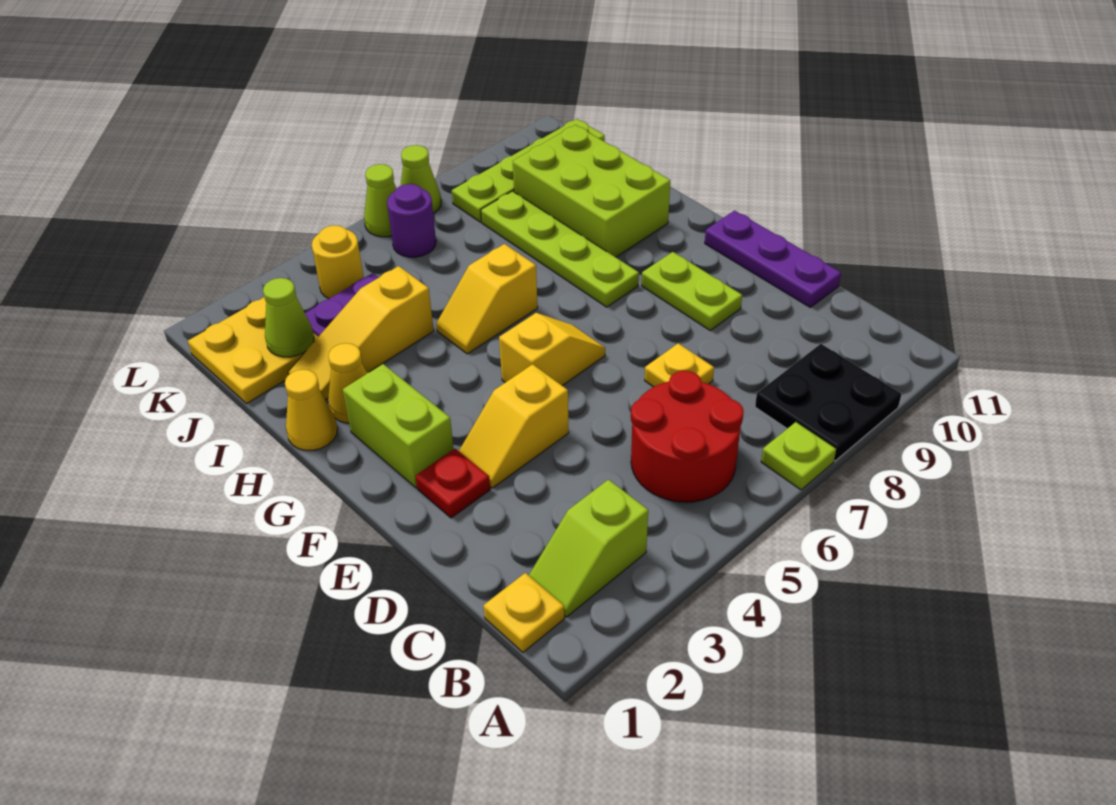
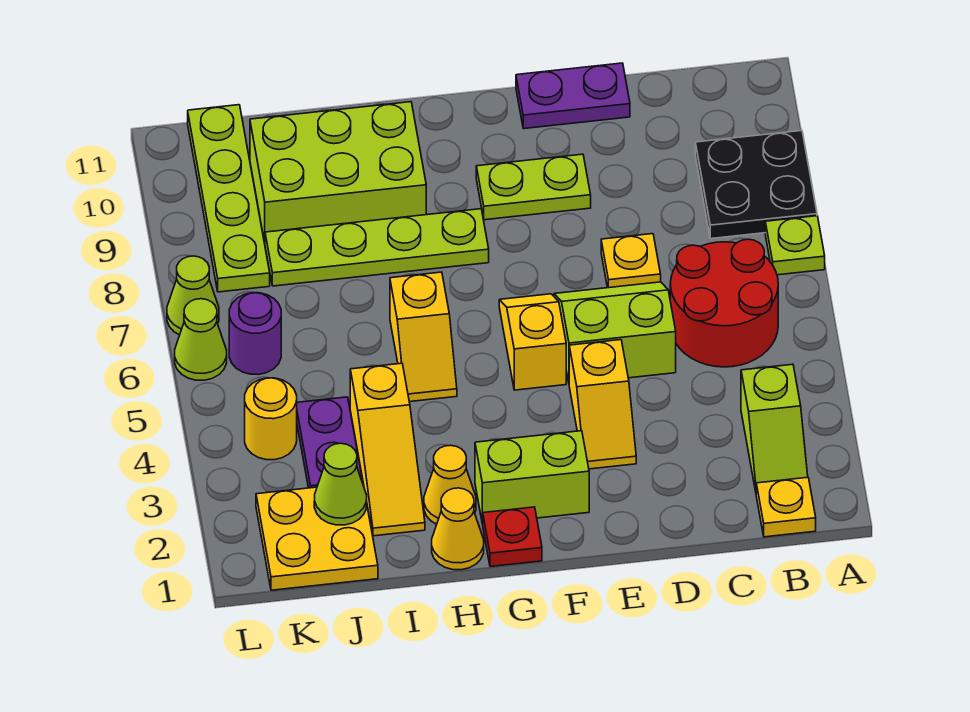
none -> lime slope D5:E6 level 1 top 5
purple plate D11:F11 level 1 -> purple plate D11:E11 level 1
red plate E2 level 1 -> red plate G1 level 1

